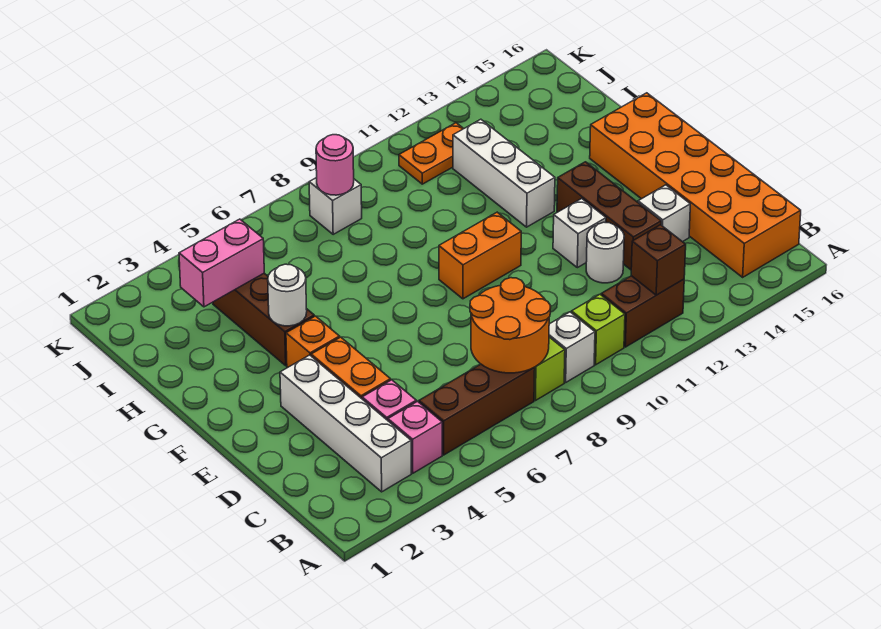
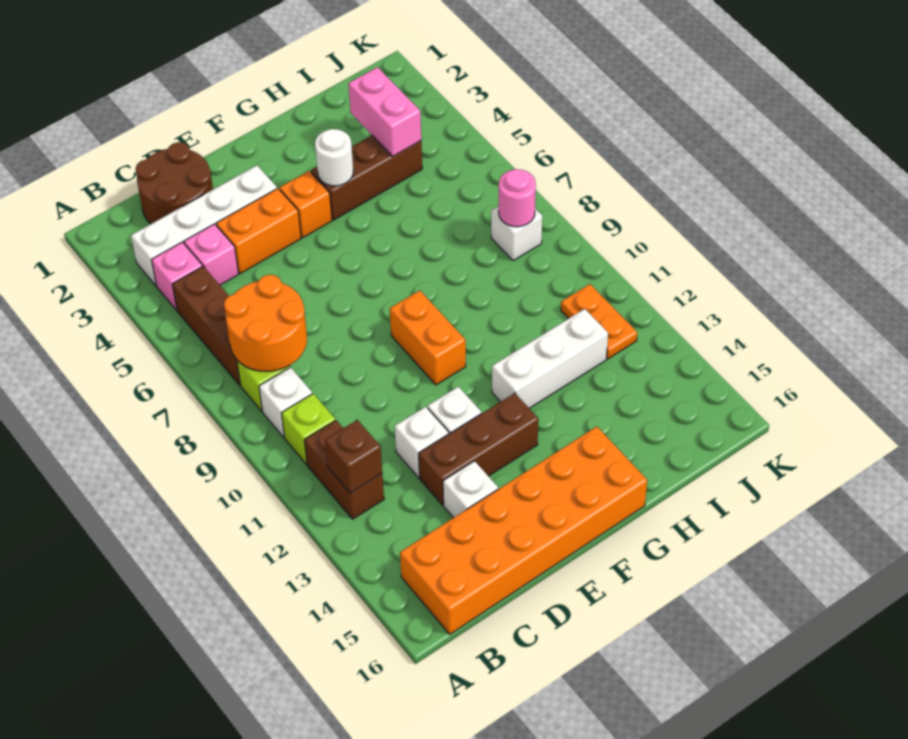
none -> brown round brick C1:D2 level 1
white round brick D12 level 1 -> white brick D12 level 1

